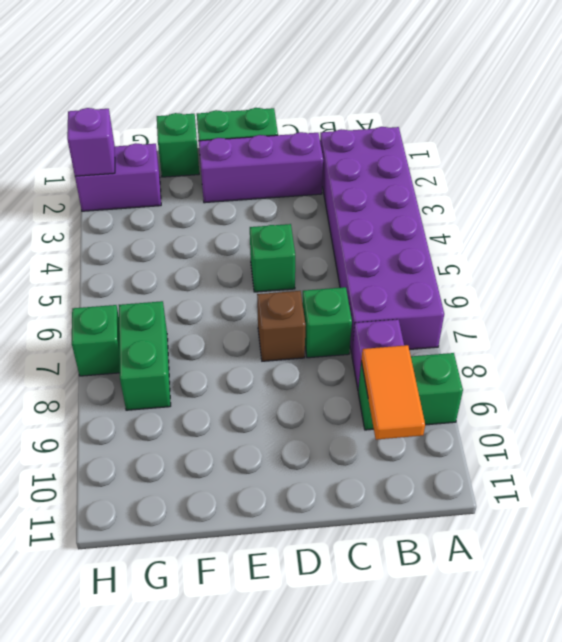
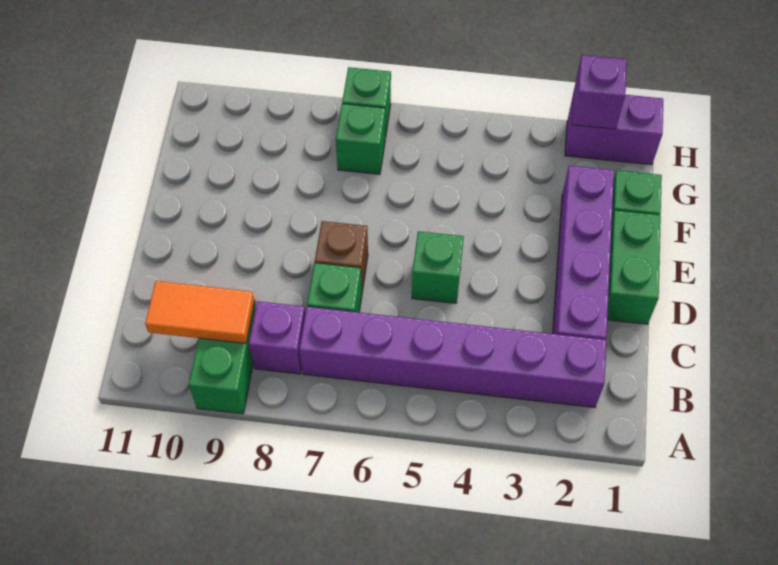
purple brick A2:B7 level 1 -> purple brick B2:B7 level 1
purple brick C2:E2 level 1 -> purple brick C2:F2 level 1
purple brick G2:H2 level 1 -> purple brick H1:H2 level 1
green brick G7:G8 level 1 -> green brick G7 level 1

